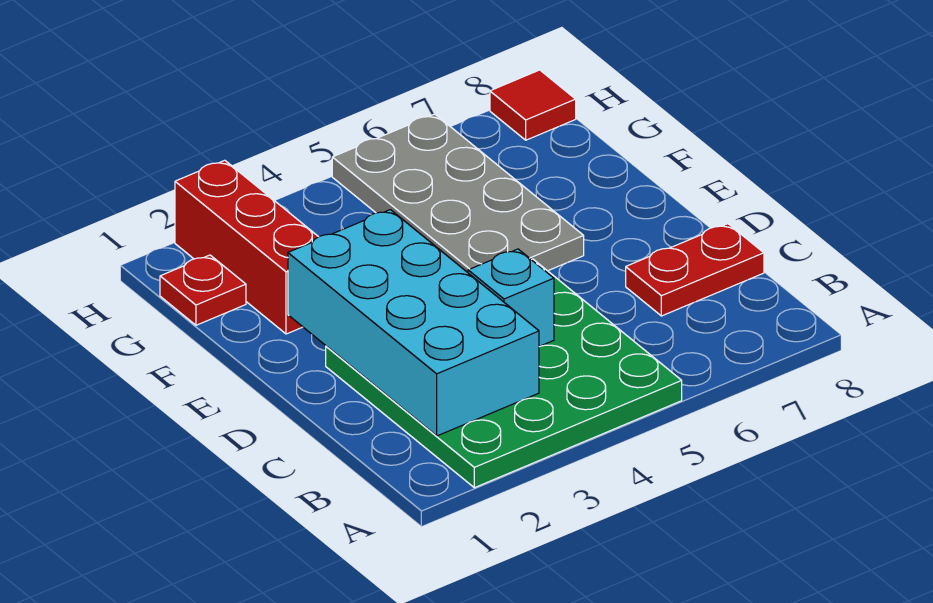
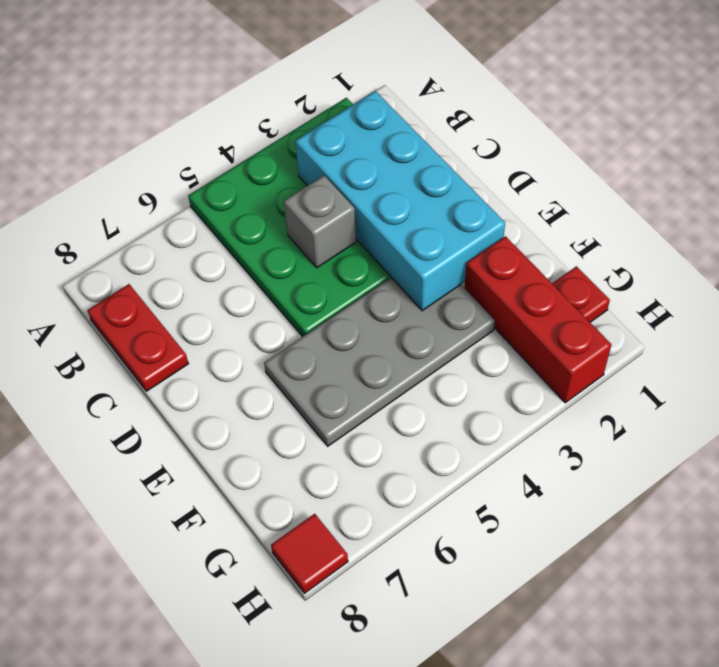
cyan brick C4 level 2 -> grey brick C4 level 2
red plate C7:C8 level 1 -> red plate B8:C8 level 1
grey plate E5:H6 level 1 -> grey plate E3:F6 level 1

